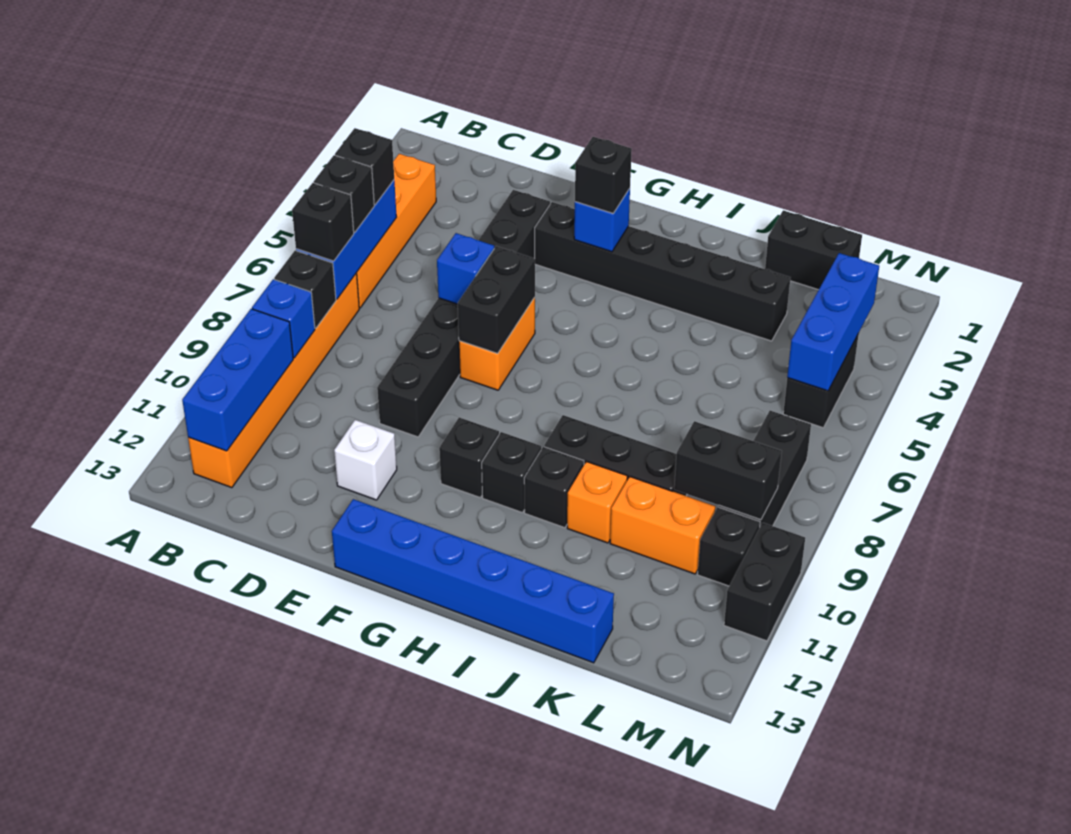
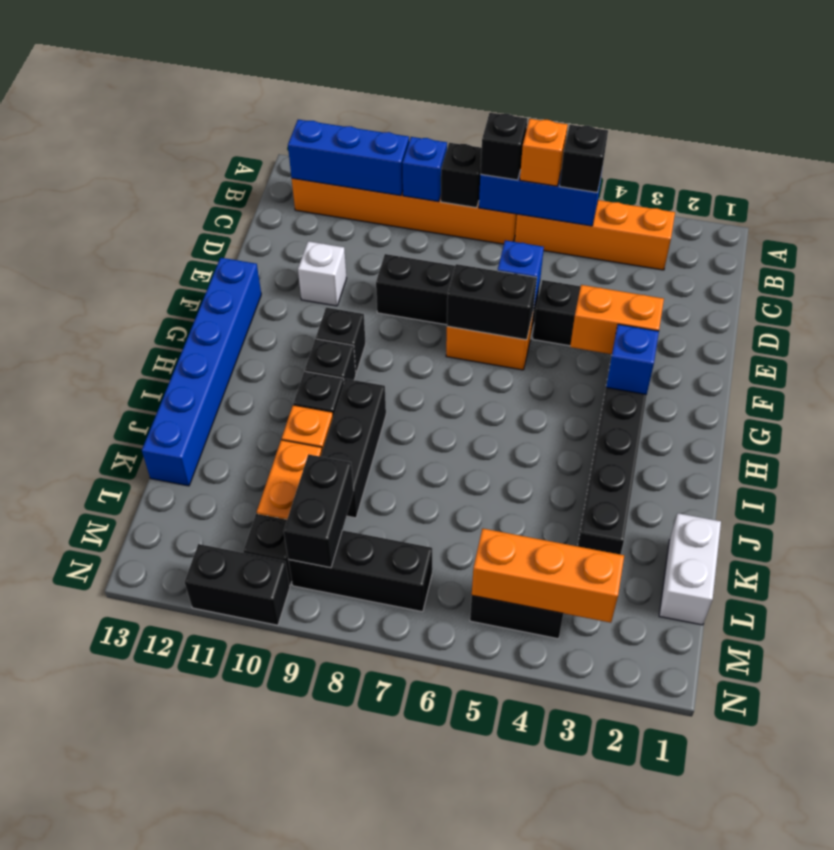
black brick B6 level 3 -> orange brick B6 level 3
none -> orange brick F3:F4 level 2
black brick G3 level 3 -> none
black brick K1:L1 level 1 -> white brick K1:L1 level 1
blue brick M3:M5 level 2 -> orange brick M3:M5 level 2

